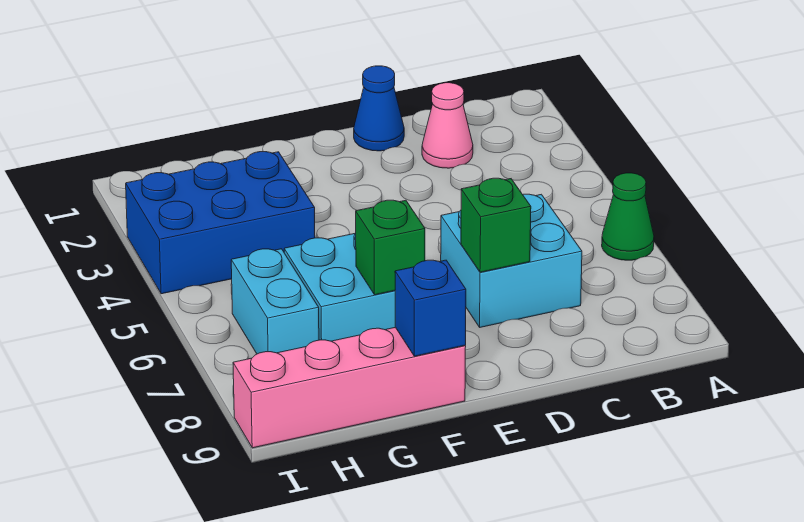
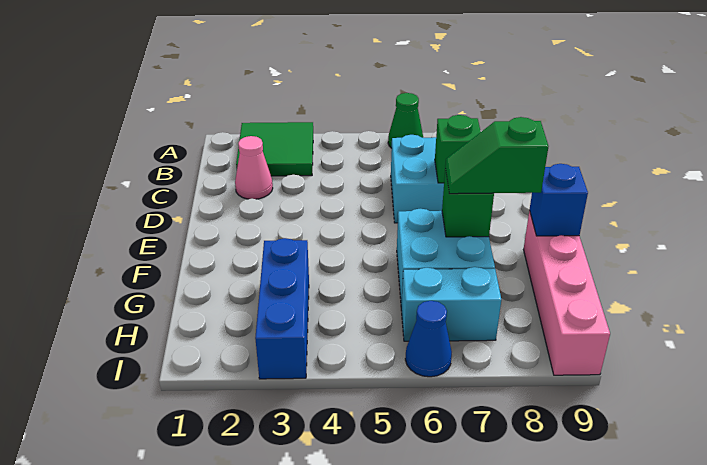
none -> green tile A2:B3 level 1
blue cone D1 level 1 -> blue cone I6 level 1
none -> green slope F7:F8 level 3 top 8
blue brick G3:I4 level 1 -> blue brick G3:I3 level 1

